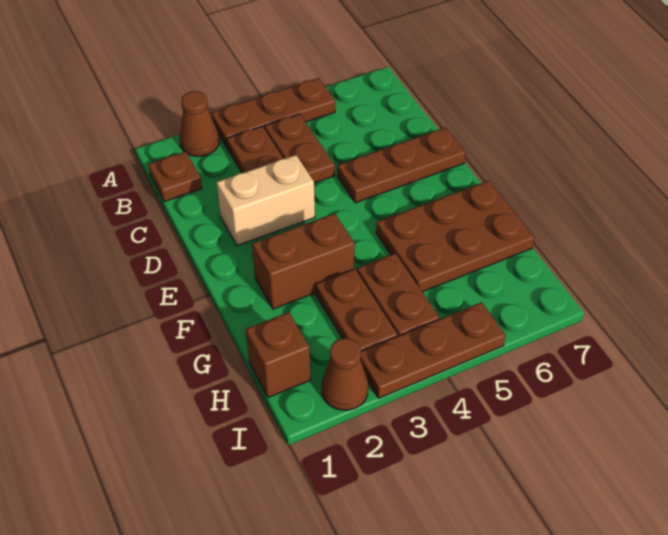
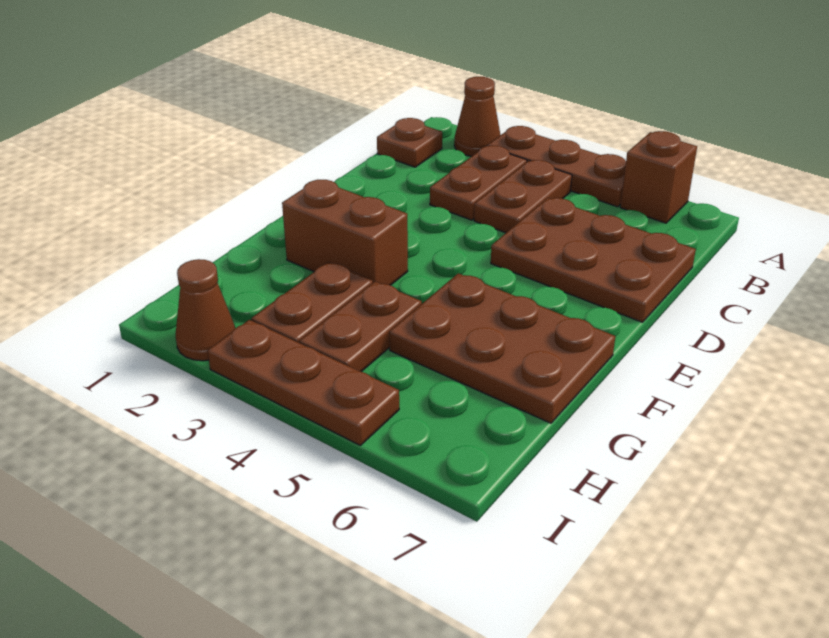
tan brick D2:D3 level 1 -> none
brown plate D5:D7 level 1 -> brown plate C5:D7 level 1
brown brick H1 level 1 -> brown brick A6 level 1

